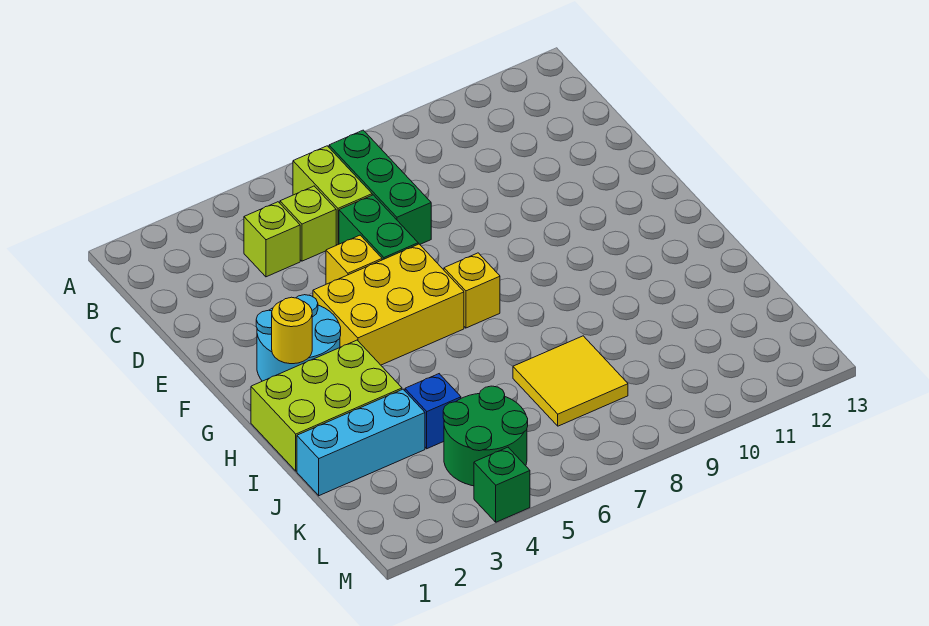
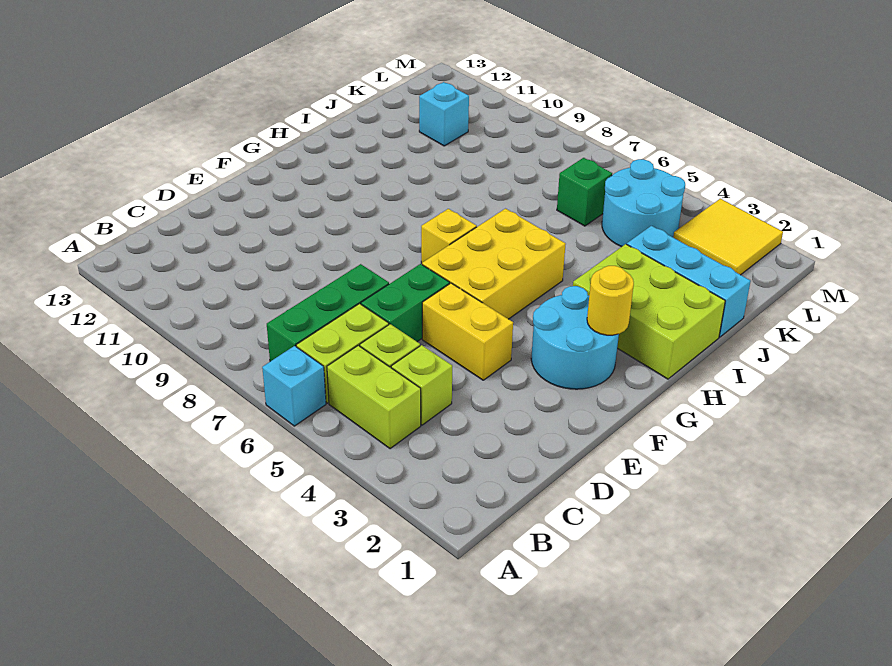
none -> cyan brick A6 level 1
none -> lime brick B4:B5 level 1
yellow brick E5 level 1 -> yellow brick E4:E5 level 1
yellow brick F4:G6 level 1 -> yellow brick F5:H6 level 1
blue brick J4 level 1 -> none
yellow tile J7:K8 level 1 -> yellow tile L2:M3 level 1
green round brick K4:L5 level 1 -> cyan round brick K4:L5 level 1
none -> cyan brick K11 level 1
green brick M4 level 1 -> green brick K6 level 1

